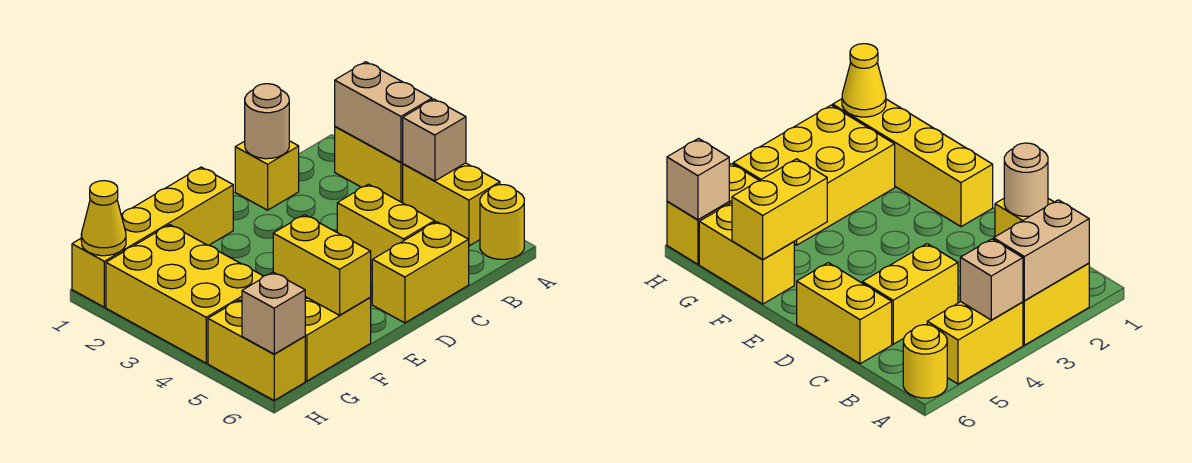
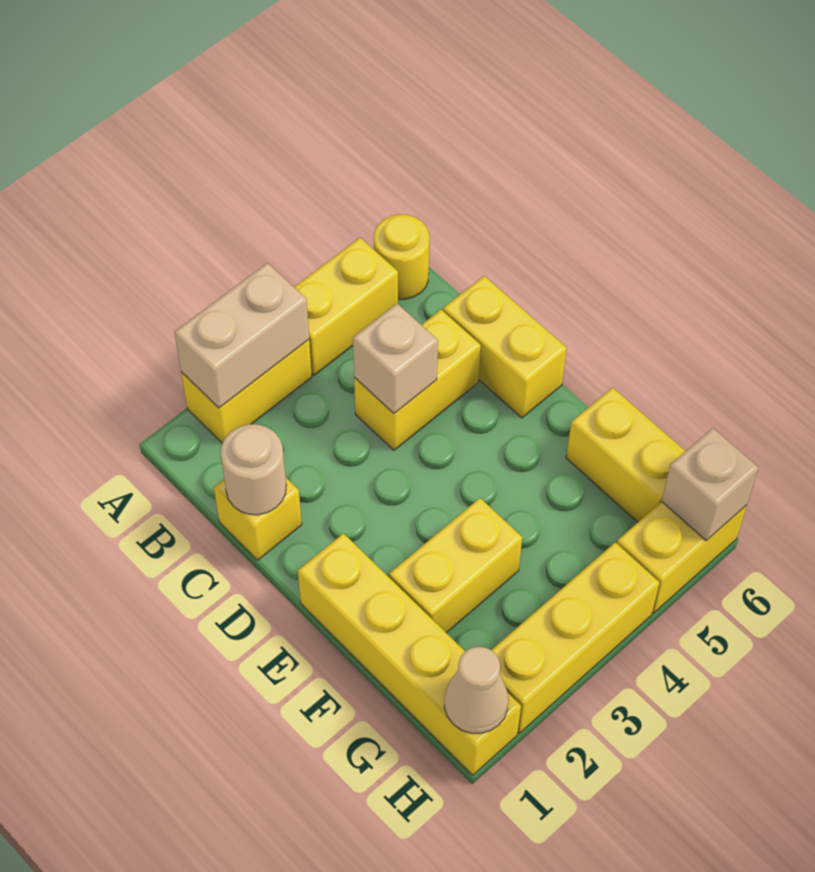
tan brick A4 level 2 -> tan brick C4 level 2
yellow brick F5:F6 level 2 -> yellow brick F2:F3 level 1
yellow brick G2:H4 level 1 -> yellow brick H2:H4 level 1
yellow cone H1 level 2 -> tan cone H1 level 2

